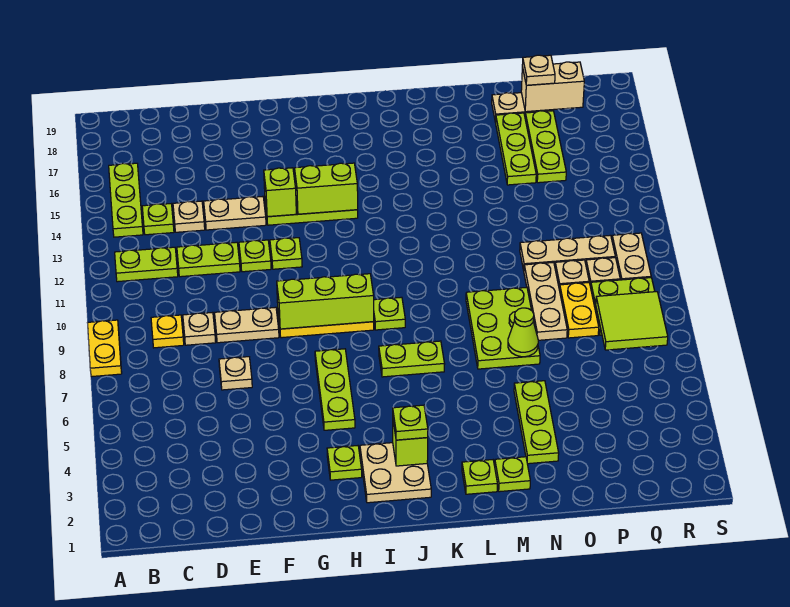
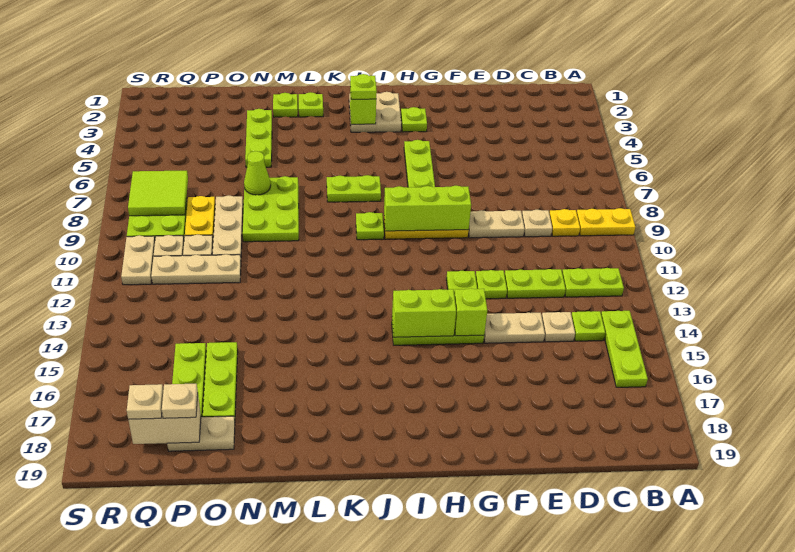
yellow plate A8:A9 level 1 -> yellow plate A9:B9 level 1
tan plate E7 level 1 -> tan plate Q18 level 3

